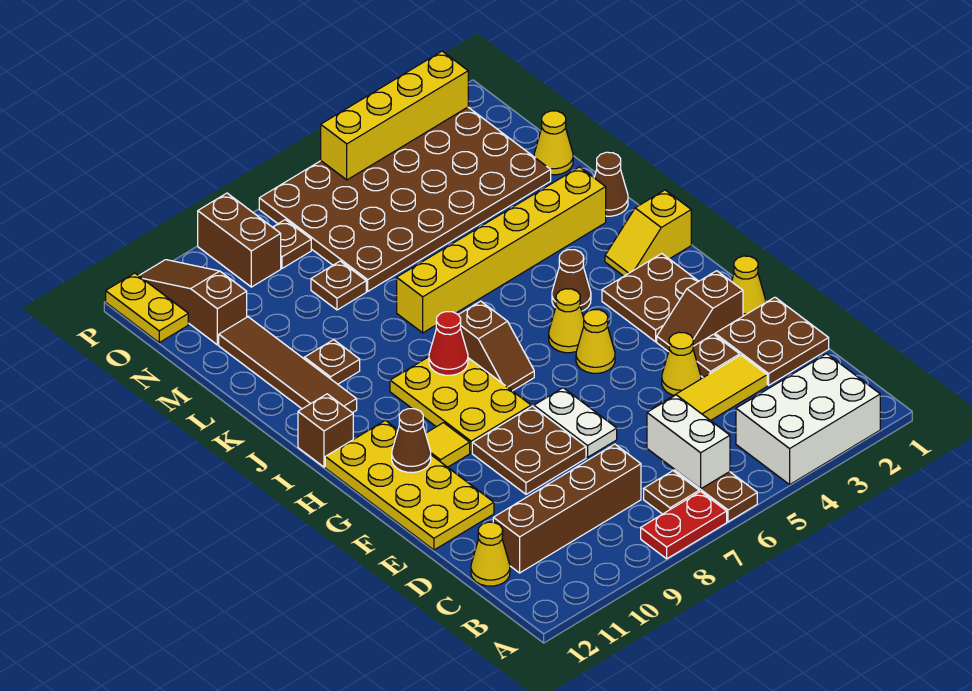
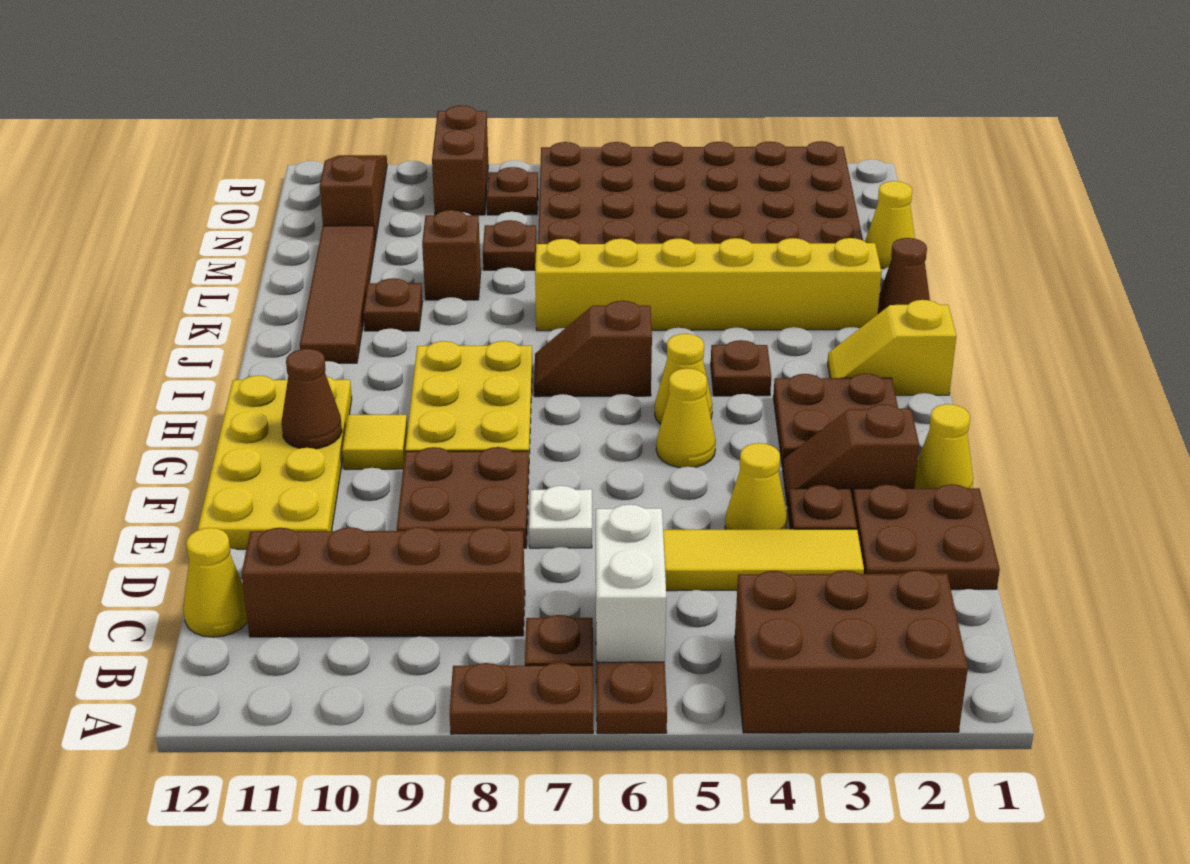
white brick A2:B4 level 1 -> brown brick A2:B4 level 1
red plate A7:A8 level 1 -> brown plate A7:A8 level 1
white plate E7:F7 level 1 -> white plate E7 level 1
brown slope H7:I7 level 1 top I -> brown slope I6:I7 level 1 top 6
brown cone I4 level 1 -> brown plate I4 level 1
red cone I8 level 2 -> none
brown brick I12 level 1 -> brown brick L9 level 1
yellow plate O12:P12 level 1 -> none
yellow brick P2:P5 level 2 -> none

